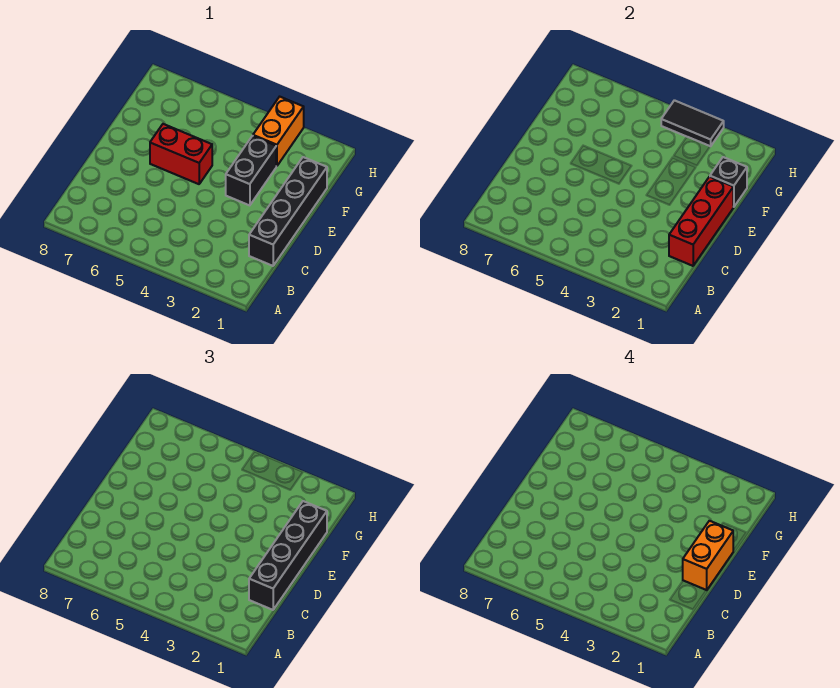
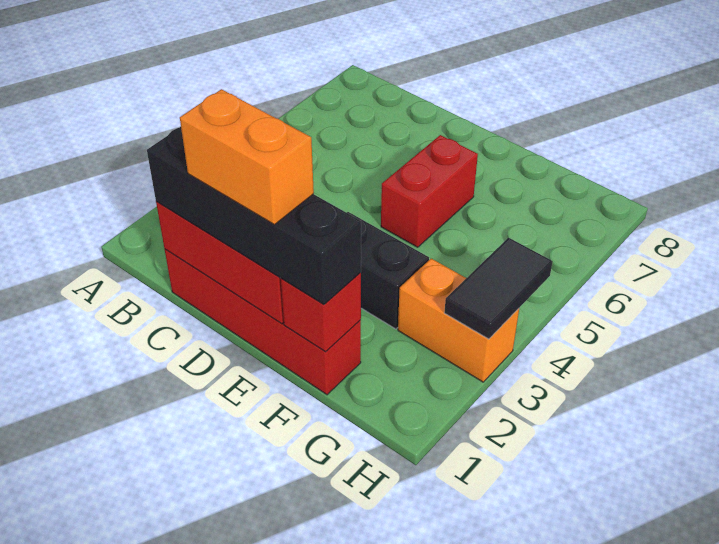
black brick C1:F1 level 1 -> red brick C1:F1 level 1
black brick F1 level 2 -> red brick F1 level 2

